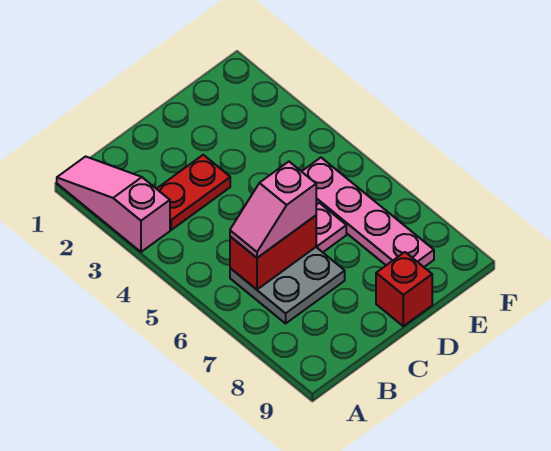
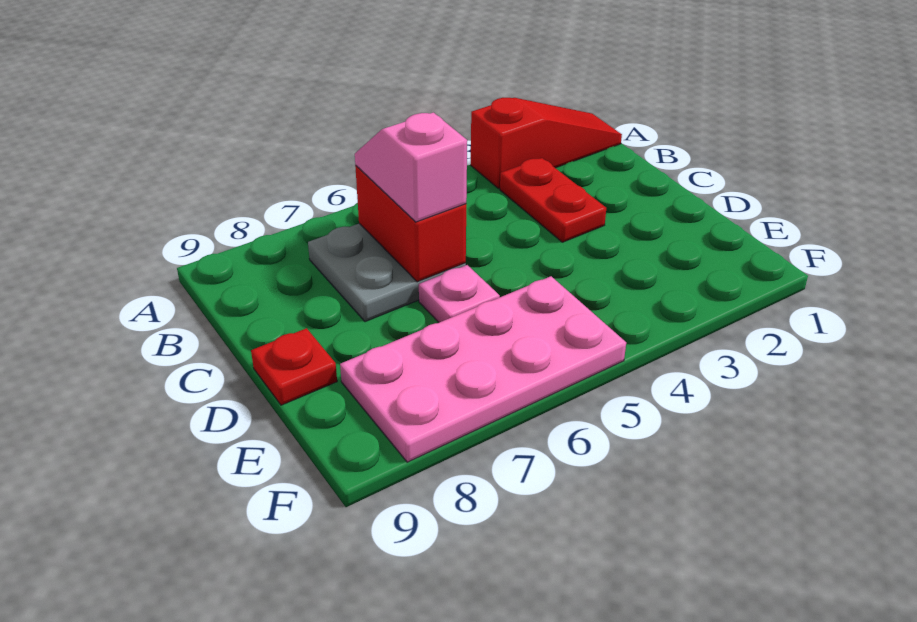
pink slope A1:A3 level 1 top 3 -> red slope A1:A3 level 1 top 3
red brick D9 level 1 -> red plate D9 level 1
pink plate E5:E8 level 1 -> pink plate E5:F8 level 1

